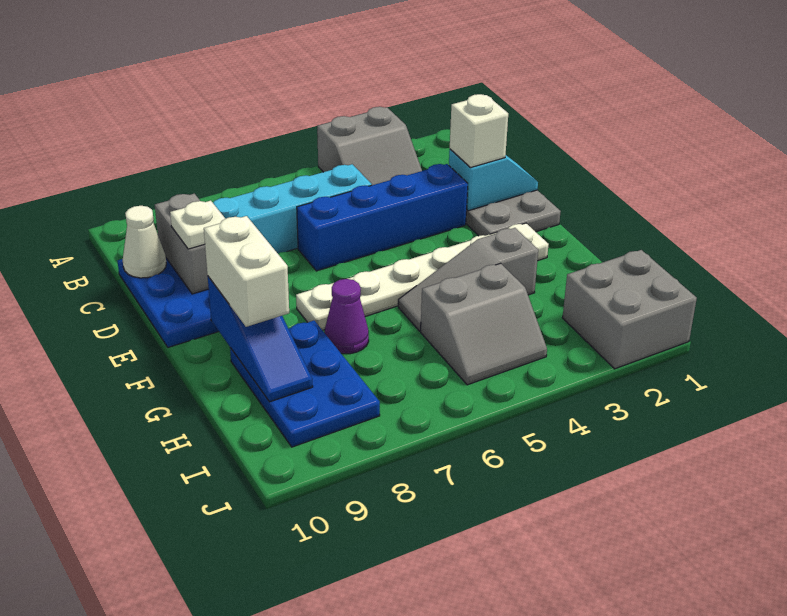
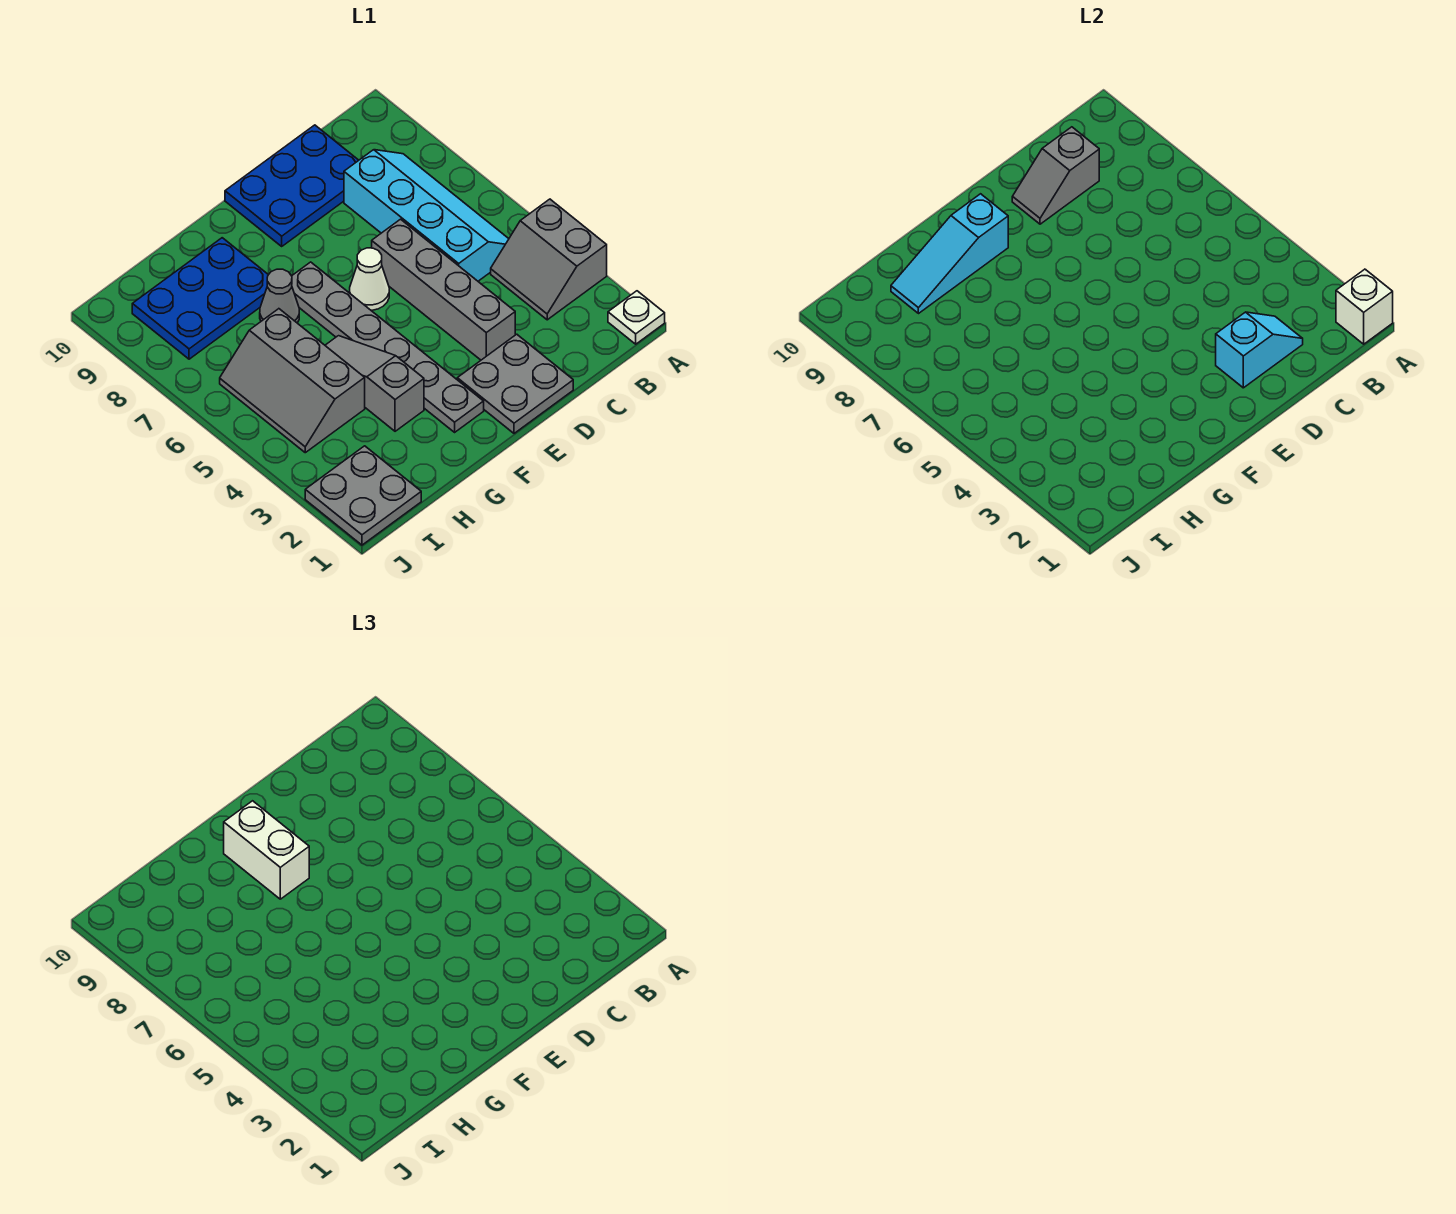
grey brick C9:D9 level 2 -> grey slope C9:D9 level 2 top C
white cone C10 level 2 -> white cone E6 level 1
cyan slope D1:D2 level 2 top 2 -> cyan slope C2:D2 level 2 top D
white brick D2 level 3 -> white brick A1 level 2
blue brick D3:D6 level 1 -> grey brick D3:D6 level 1
white plate D9 level 3 -> white plate A1 level 1
white plate F2:F7 level 1 -> grey plate F2:F7 level 1
blue slope F9:H9 level 2 top F -> cyan slope F9:H9 level 2 top F
white brick F9:G9 level 3 -> white brick F8:F9 level 3
purple cone G7 level 1 -> grey cone G7 level 1
grey slope H4:I5 level 1 top H -> grey slope H4:I6 level 1 top H
grey brick I1:J2 level 1 -> grey plate I1:J2 level 1

